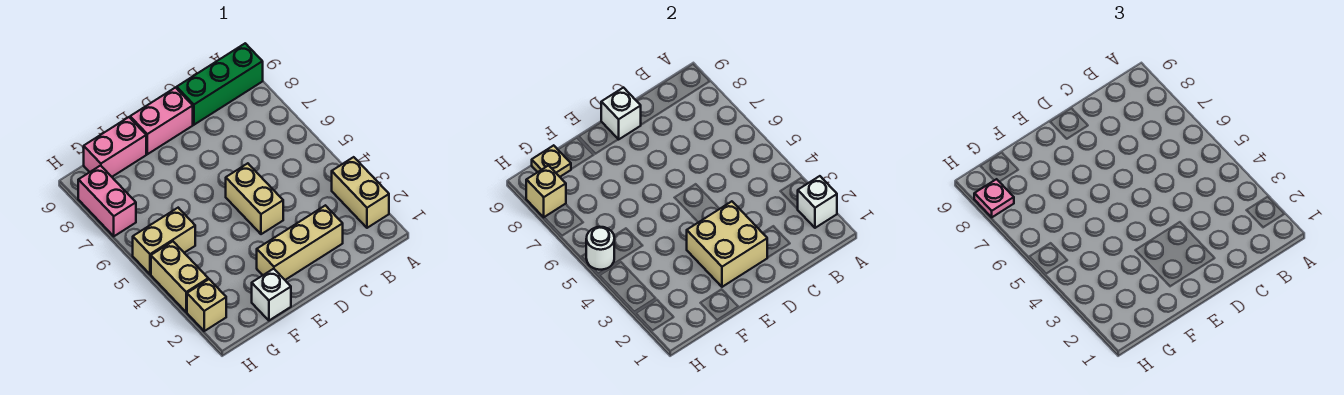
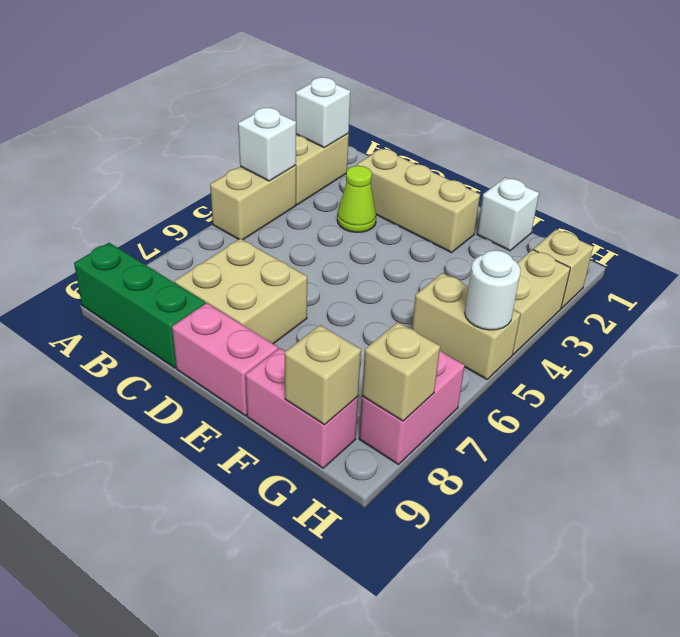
none -> lime cone C3 level 1
tan brick D2:E3 level 2 -> tan brick C7:D8 level 1
tan brick D4:D5 level 1 -> tan brick A4:A5 level 1
white brick D9 level 2 -> white brick A4 level 2
tan plate G9 level 2 -> tan brick G9 level 2
pink plate H8 level 3 -> none

